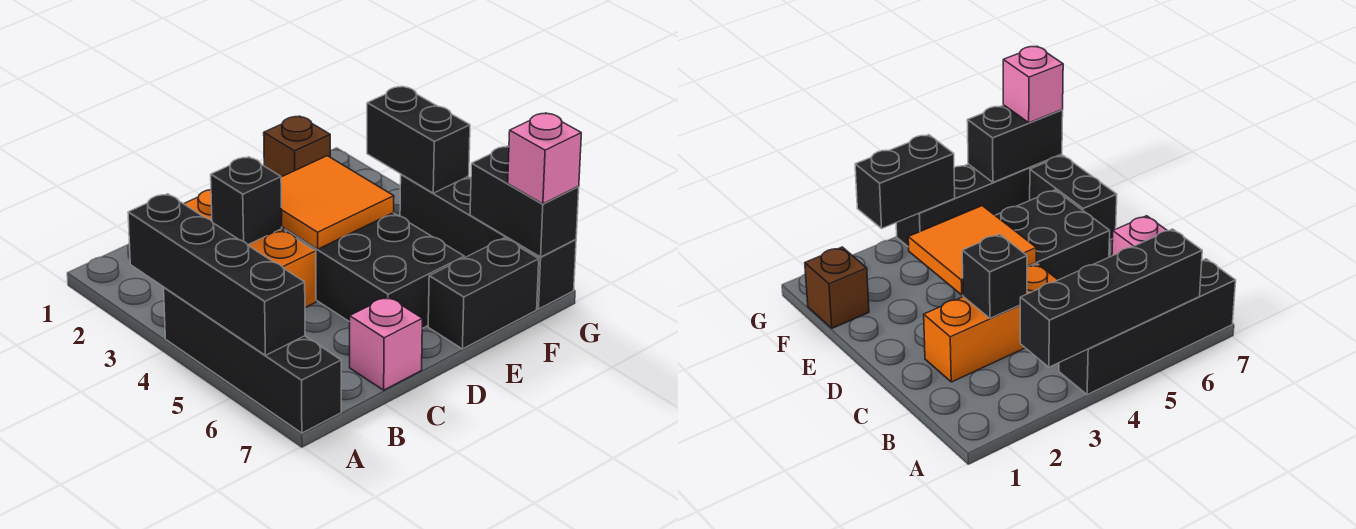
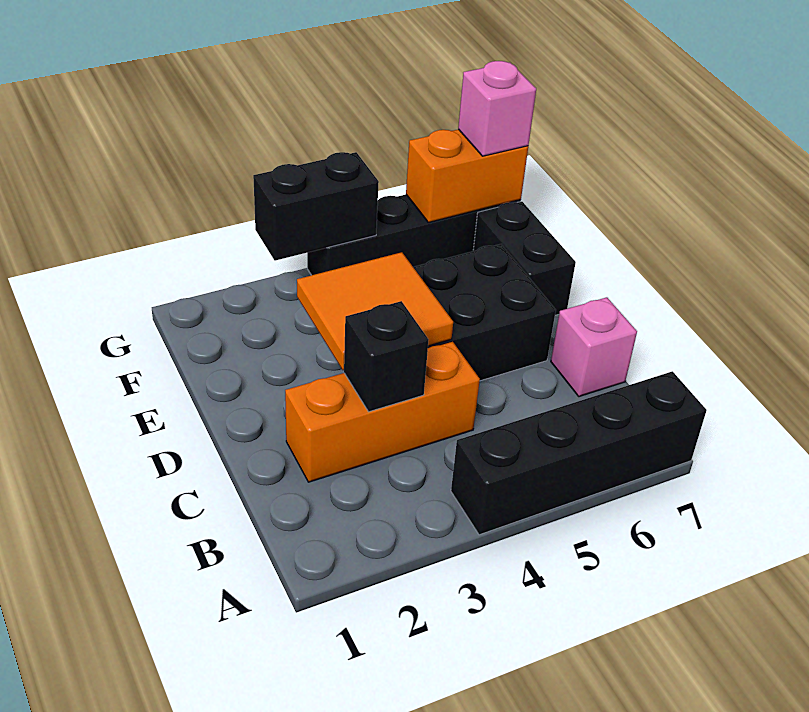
black brick A3:A6 level 2 -> none
brown brick F1 level 1 -> none
black brick G6:G7 level 2 -> orange brick G6:G7 level 2

